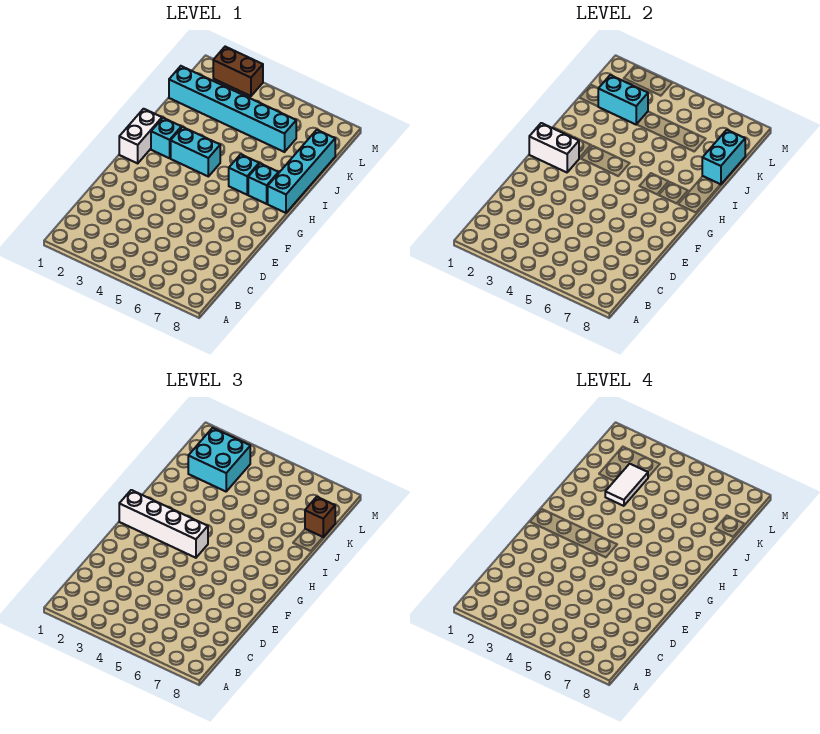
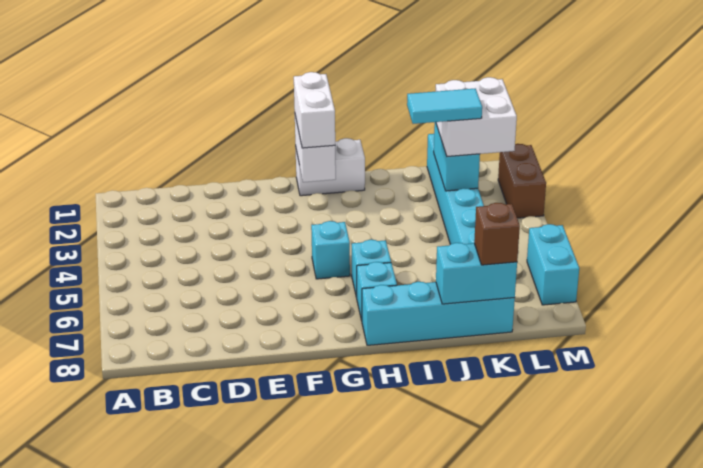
white brick G1:G4 level 3 -> white brick G1:G2 level 3
cyan brick H2 level 1 -> cyan brick G5 level 1
cyan brick H3:H4 level 1 -> cyan brick M6:M7 level 1
white tile J3:K3 level 4 -> cyan tile J3:K3 level 4
cyan brick K2:L3 level 3 -> white brick K2:L3 level 3

